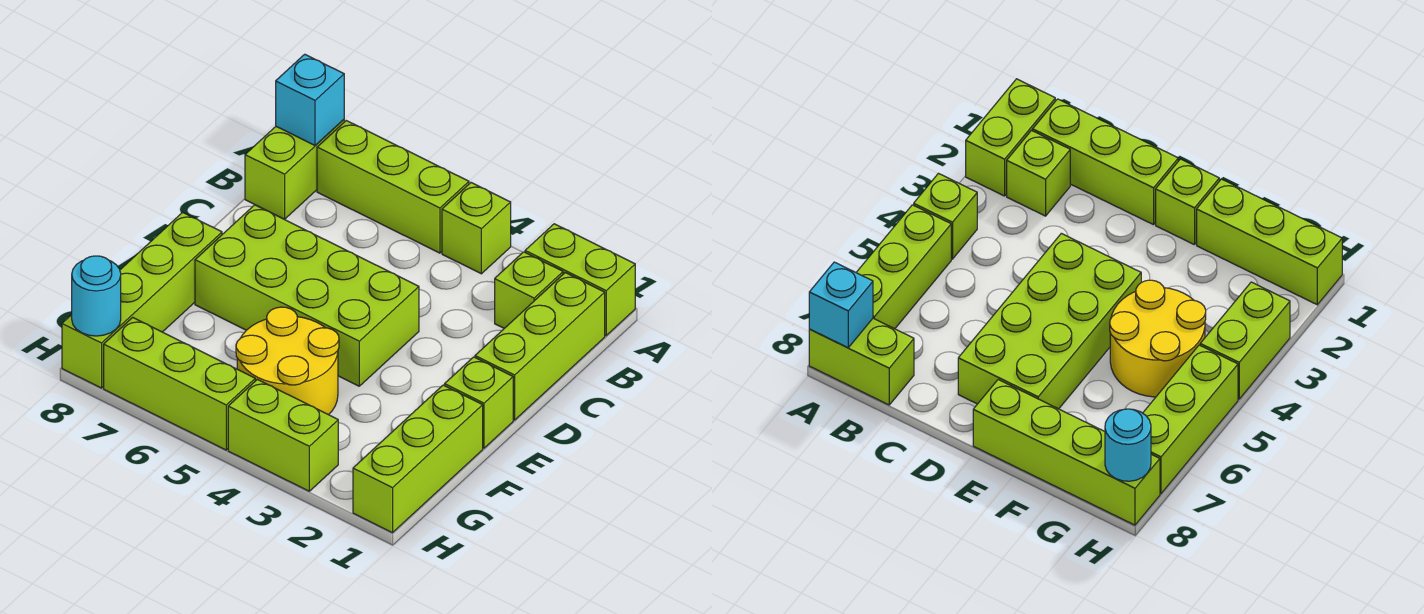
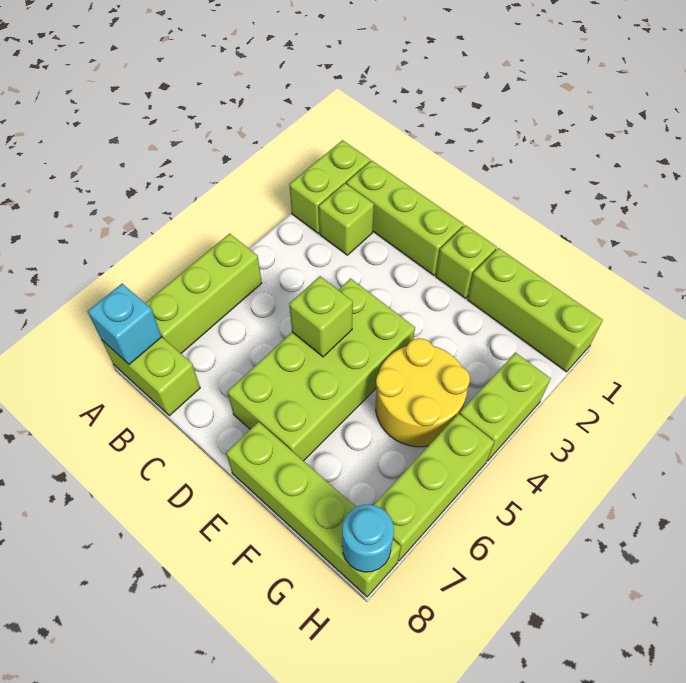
lime brick A4 level 1 -> lime brick D5 level 2

